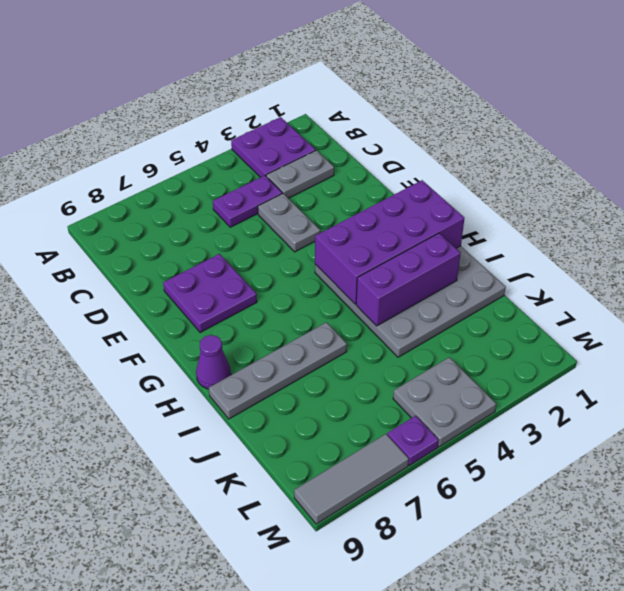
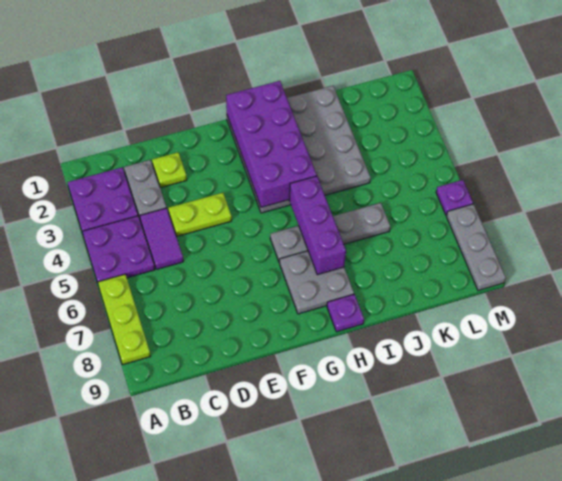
none -> lime plate A6:A8 level 1
purple plate C4:C5 level 1 -> purple tile C4:C5 level 1
none -> lime plate D2 level 1
grey plate D4:E4 level 1 -> lime plate D4:E4 level 1
purple plate E7:F8 level 1 -> purple plate A4:B5 level 1
purple cone H9 level 1 -> purple plate H9 level 1
purple brick I2:I4 level 2 -> purple brick H5:H7 level 2
grey plate I6:I9 level 1 -> grey plate G6:J6 level 1
grey plate L4:M5 level 1 -> grey plate G7:H8 level 1
grey tile M7:M9 level 1 -> grey plate M7:M9 level 1

